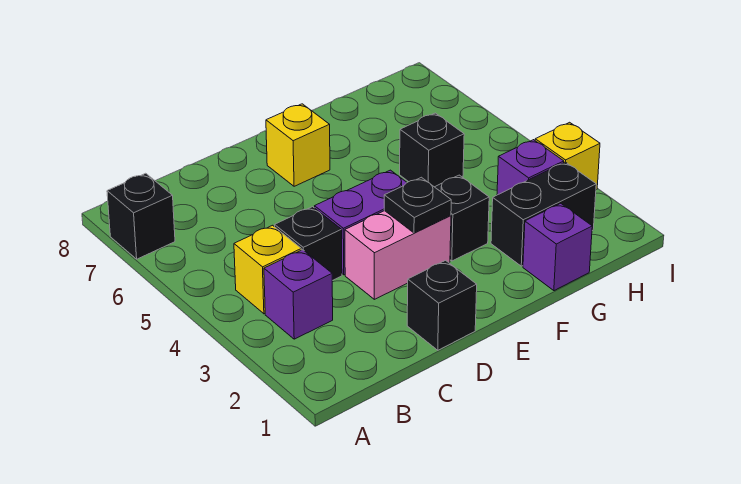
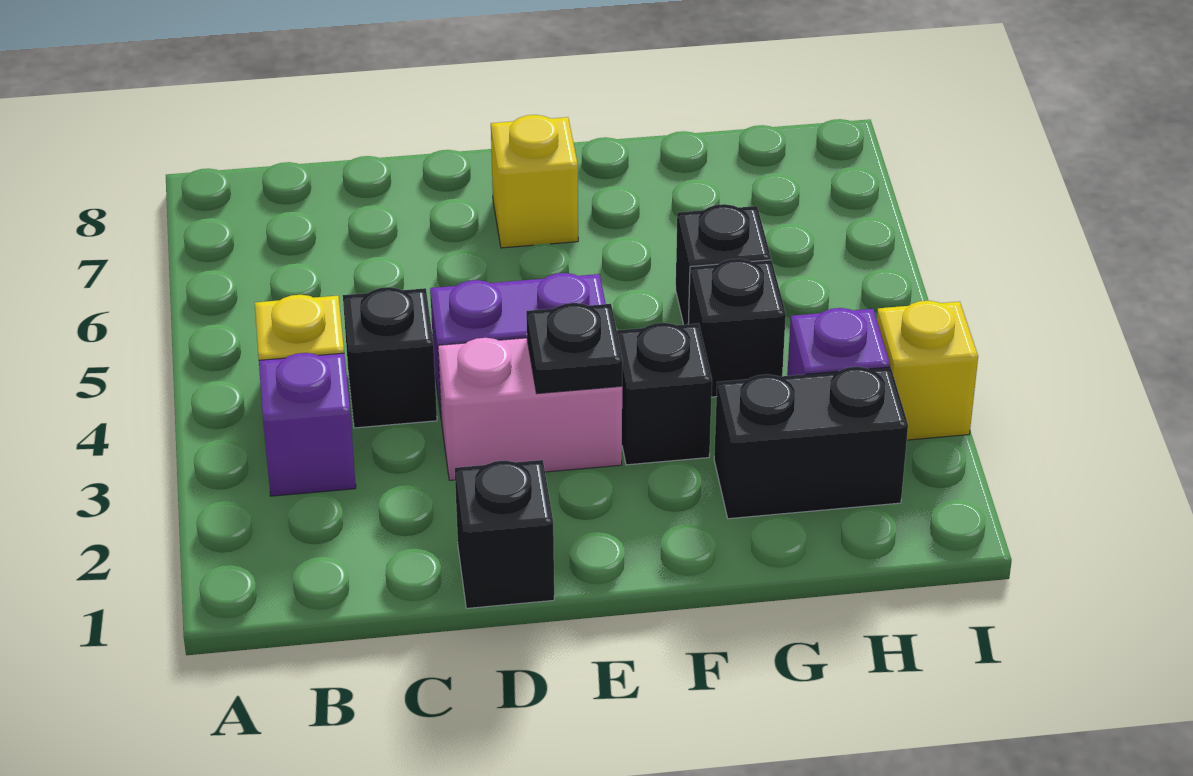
black brick A7 level 1 -> black brick G4 level 1
purple brick G1 level 1 -> none

